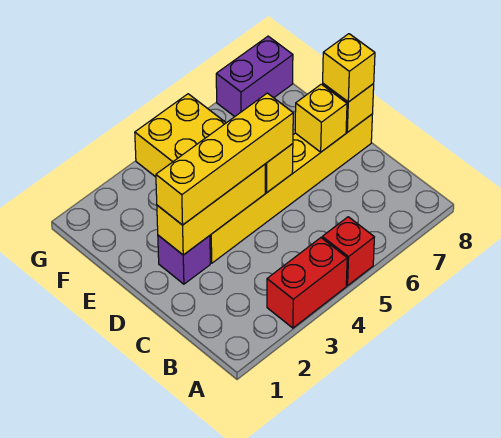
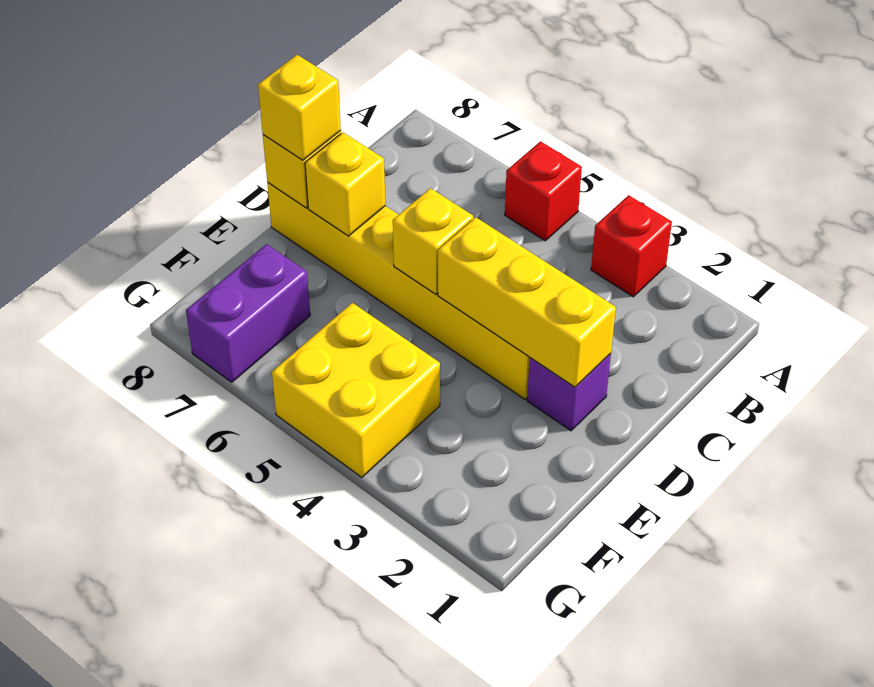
red brick A3:A4 level 1 -> red brick A3 level 1
yellow brick D2:D5 level 3 -> none
purple brick G7:G8 level 1 -> purple brick F7:G7 level 1

